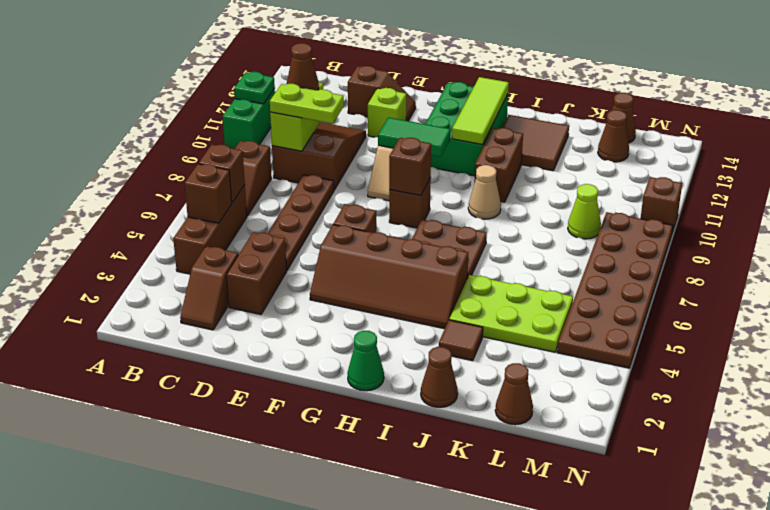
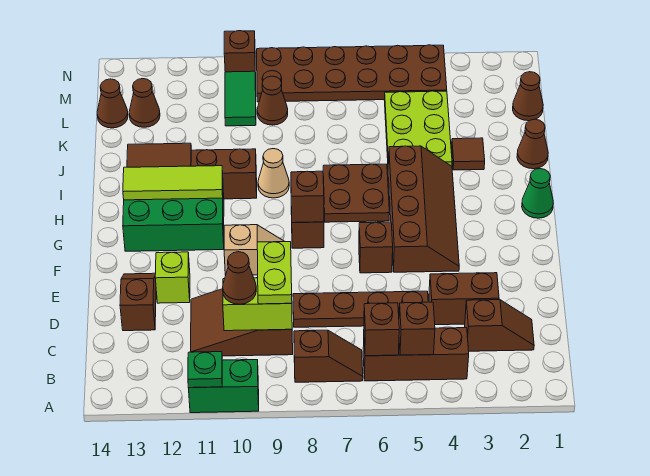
green tile F10:G10 level 2 -> green tile L10:M10 level 1
lime cone L9 level 1 -> brown cone L9 level 1

